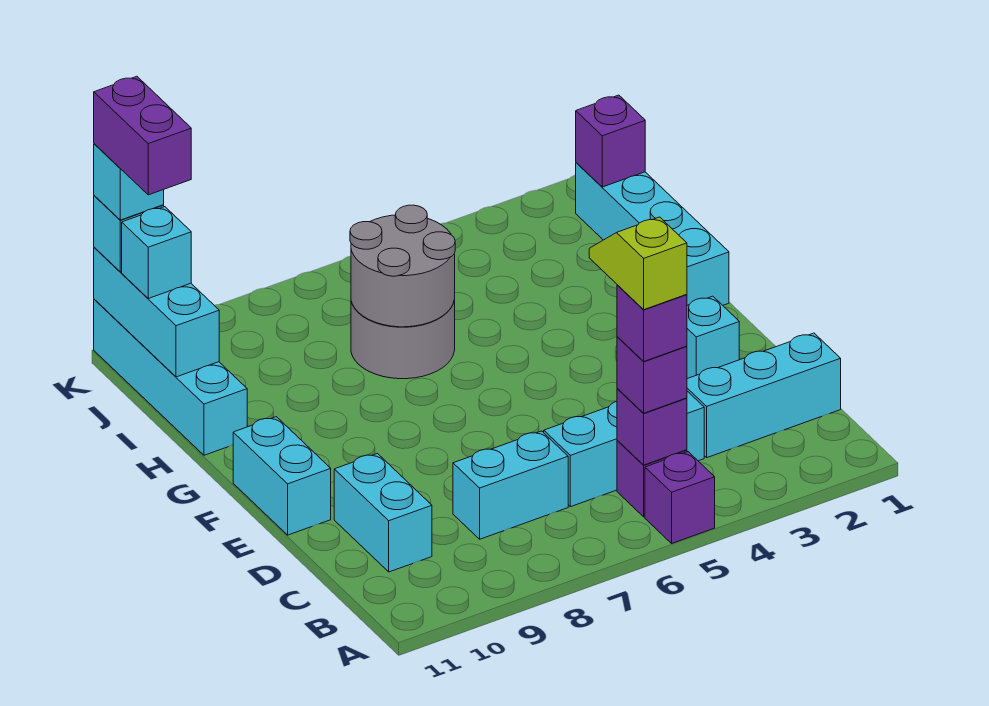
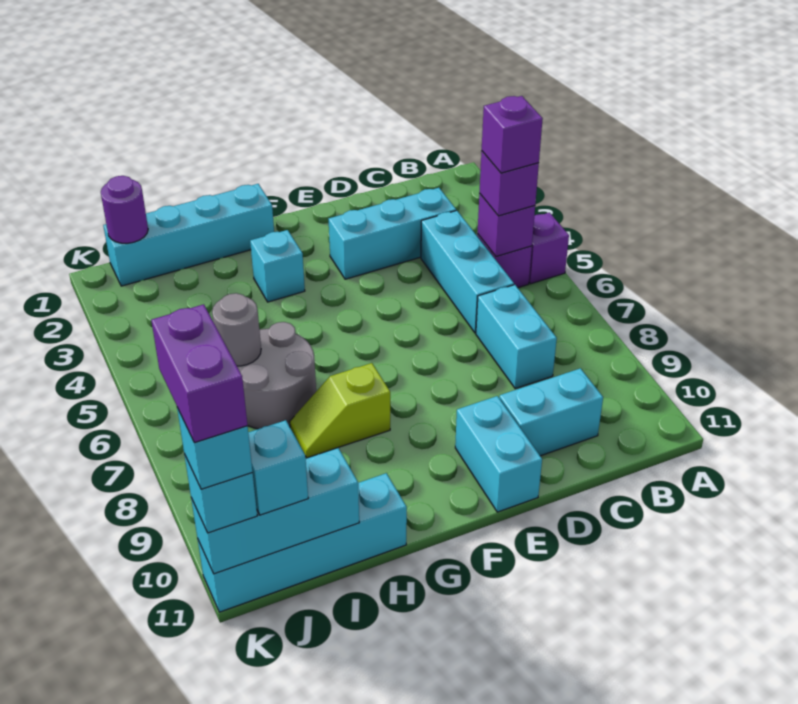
lime slope B5:C5 level 5 top B -> lime slope G8:H8 level 1 top G
cyan brick C1:C3 level 1 -> cyan brick C3:E3 level 1
cyan brick E2 level 1 -> cyan brick G3 level 1
cyan brick E11:F11 level 1 -> cyan brick E10:E11 level 1
grey round brick H6:I7 level 2 -> grey round brick I6 level 2
purple brick J1 level 2 -> purple round brick J1 level 2
purple brick J11:K11 level 5 -> purple brick K10:K11 level 5

